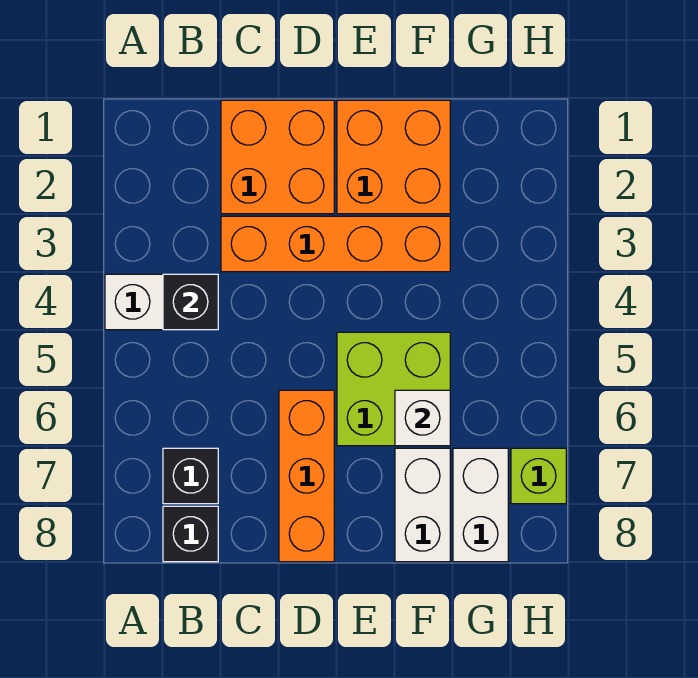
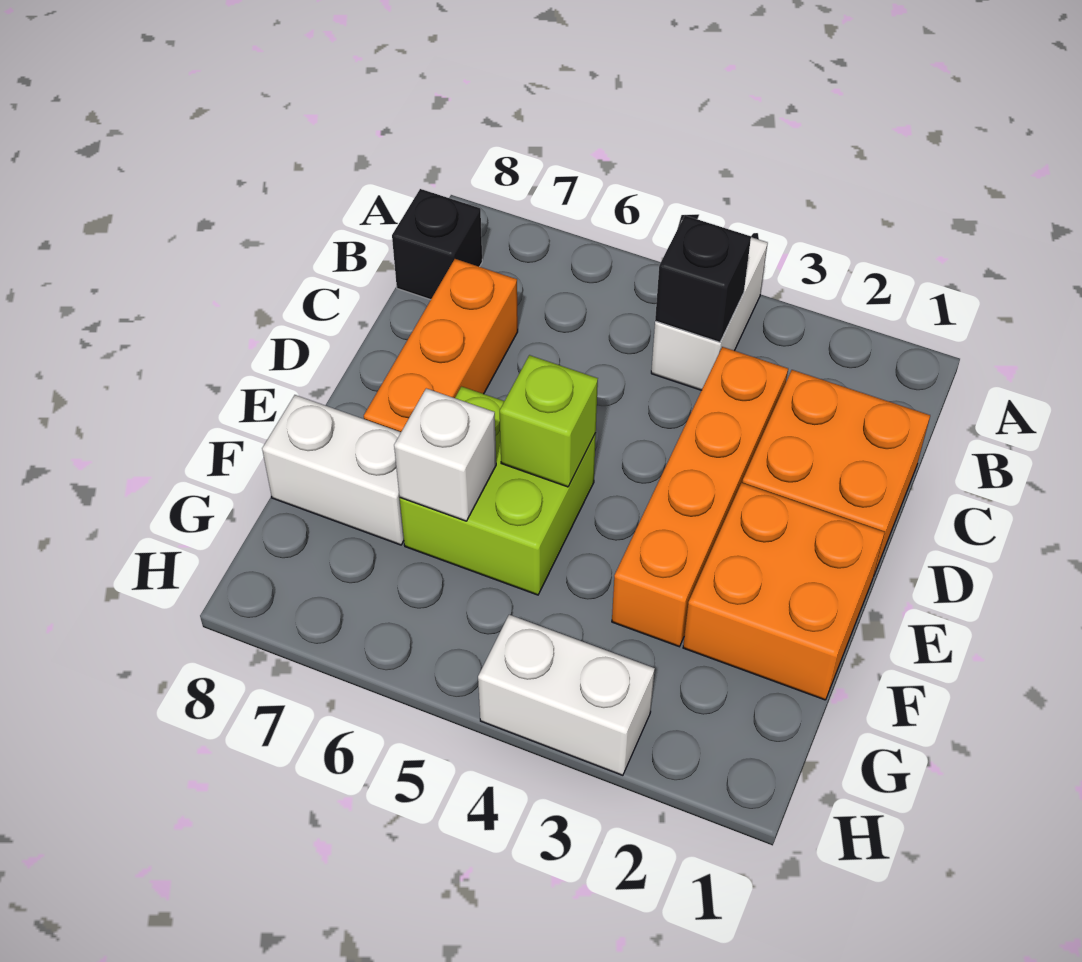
black brick B7 level 1 -> none
orange brick D6:D8 level 1 -> orange brick C7:E7 level 1
white brick G7:G8 level 1 -> white brick H3:H4 level 1
lime brick H7 level 1 -> lime brick E5 level 2

